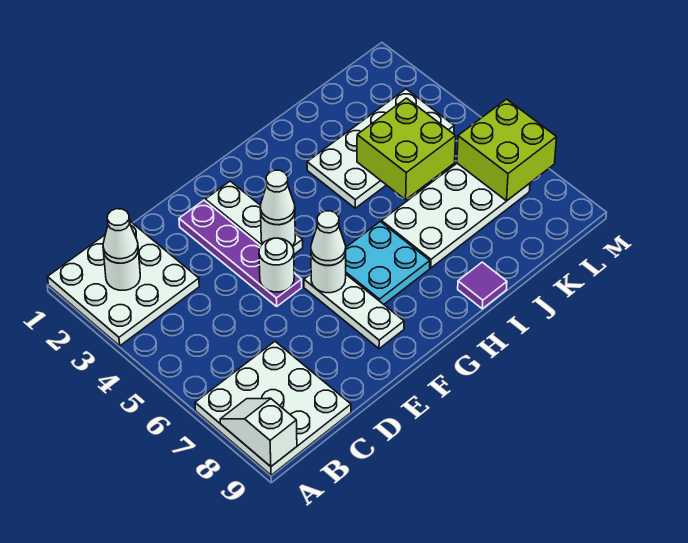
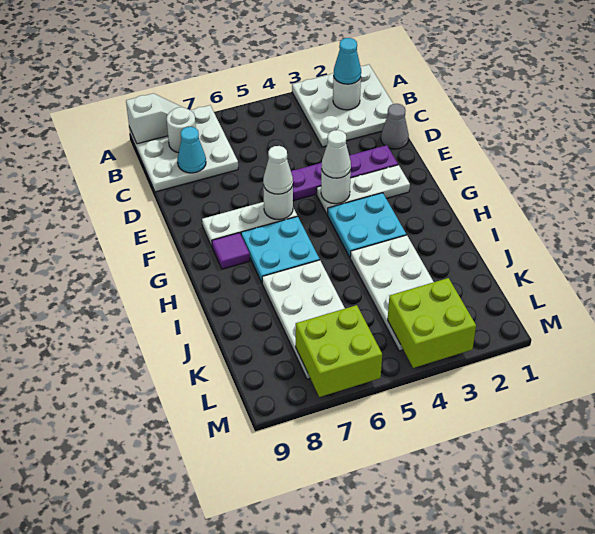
white cone B2 level 3 -> cyan cone B2 level 3
none -> cyan cone C8 level 2
none -> grey cone D1 level 1
white round brick E5 level 2 -> white round brick B8 level 2
none -> cyan plate G3:H4 level 1
purple tile I9 level 1 -> purple tile G8 level 1
lime brick J4:K5 level 2 -> lime brick L3:M4 level 2

